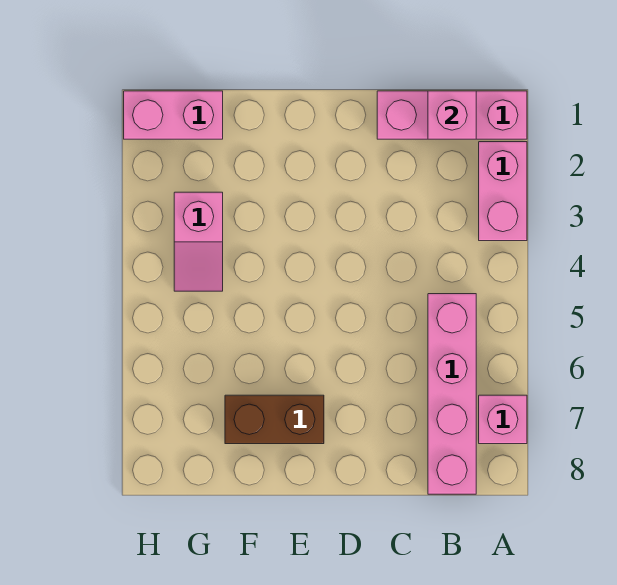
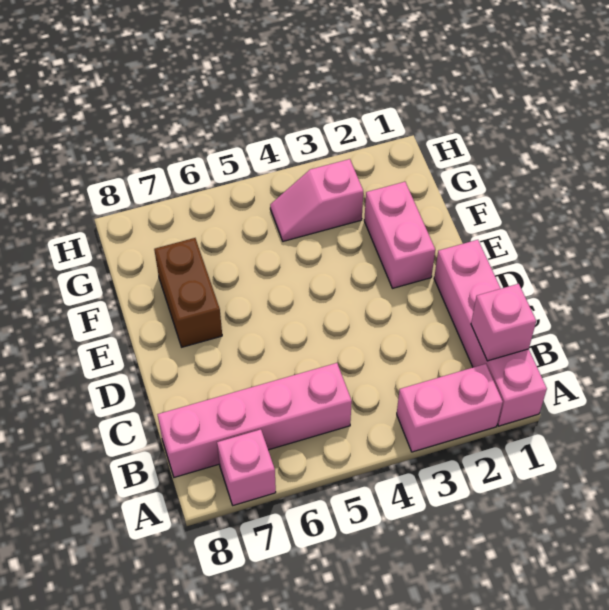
pink brick A1:C1 level 1 -> pink brick A1:D1 level 1
pink brick G1:H1 level 1 -> pink brick E2:F2 level 1

